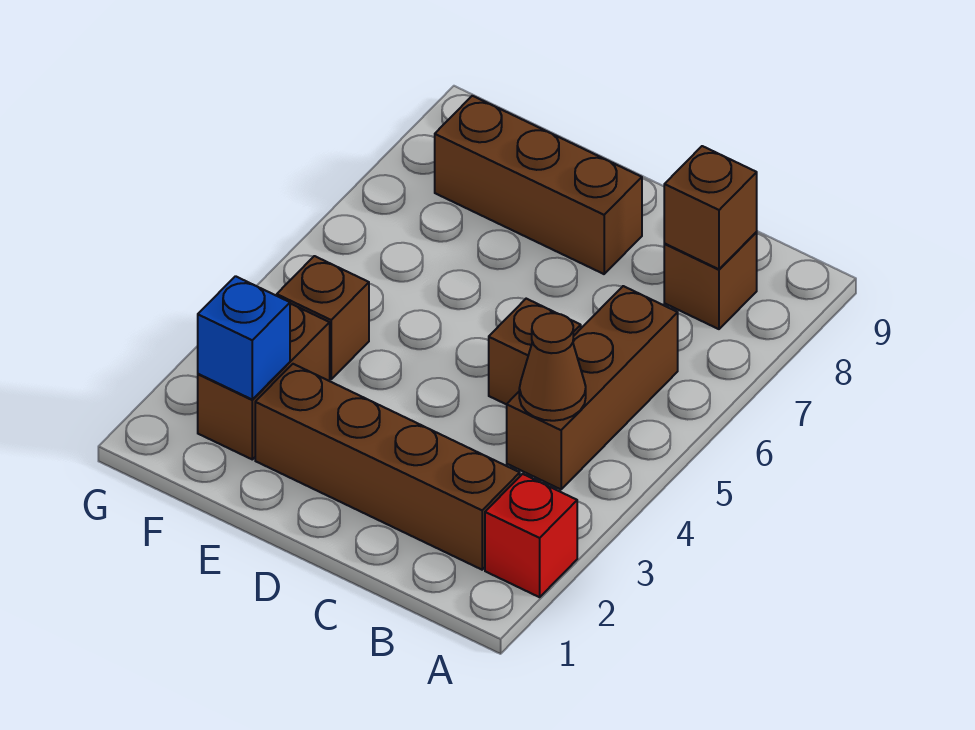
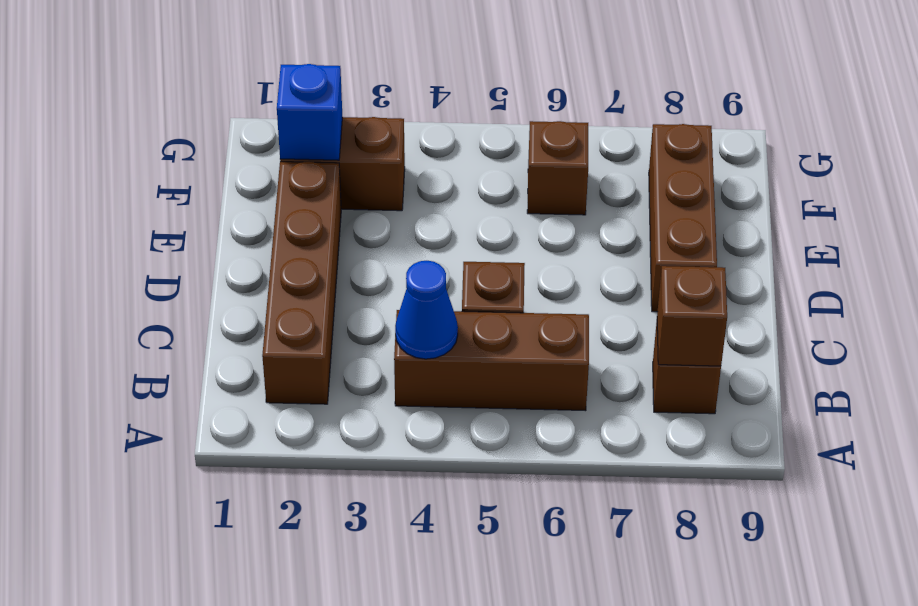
red brick A2 level 1 -> none
brown cone B4 level 2 -> blue cone B4 level 2
brown brick F4 level 1 -> brown brick F6 level 1

